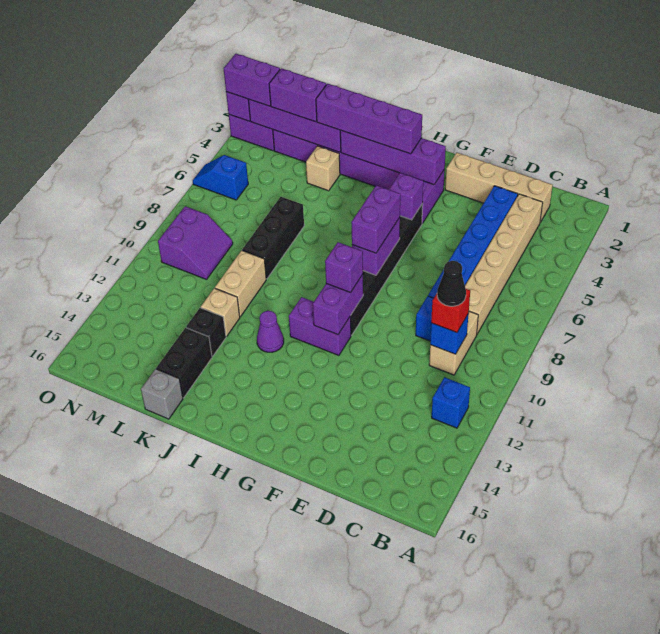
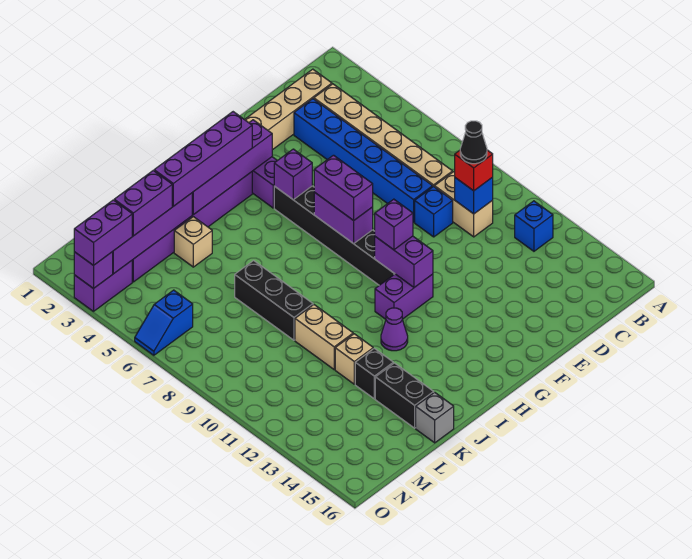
purple slope M9:N10 level 1 top N -> none

